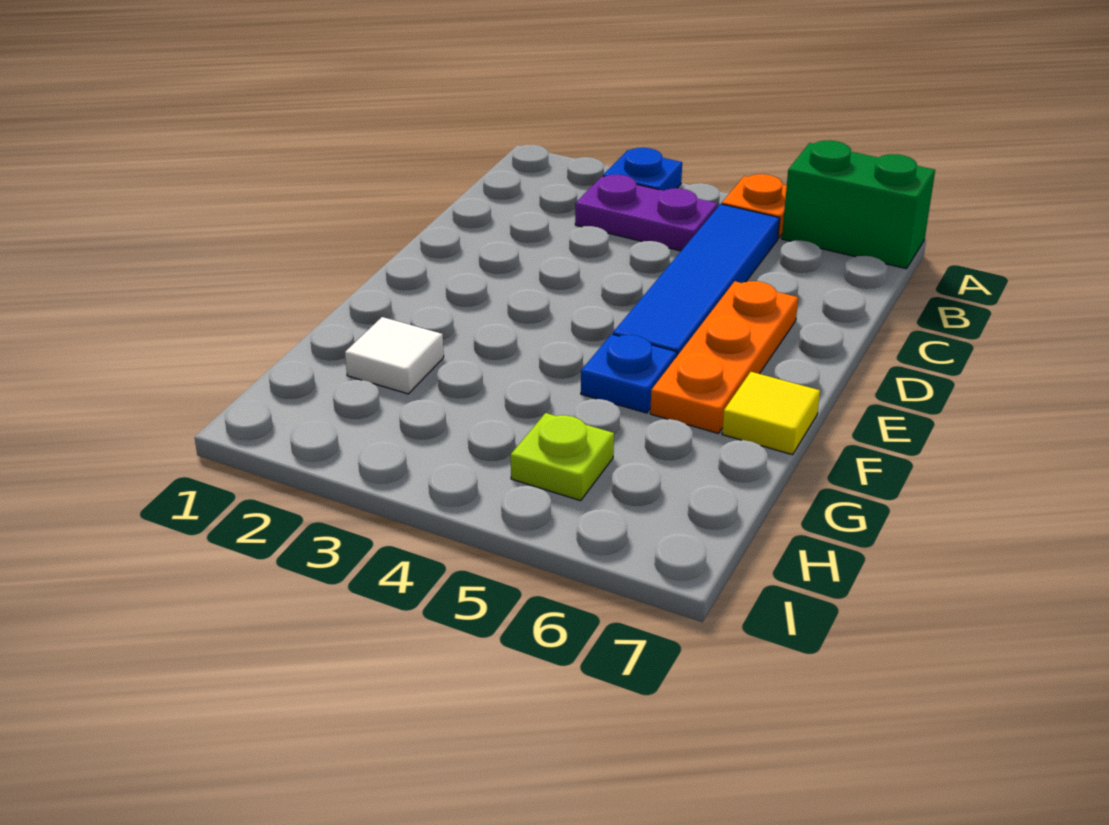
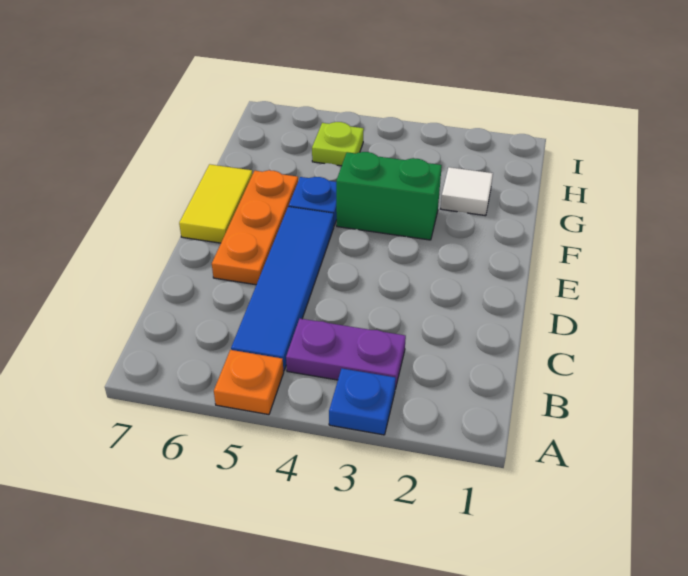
green brick A6:A7 level 1 -> green brick F3:F4 level 1
yellow tile F7 level 1 -> yellow tile E7:F7 level 1

